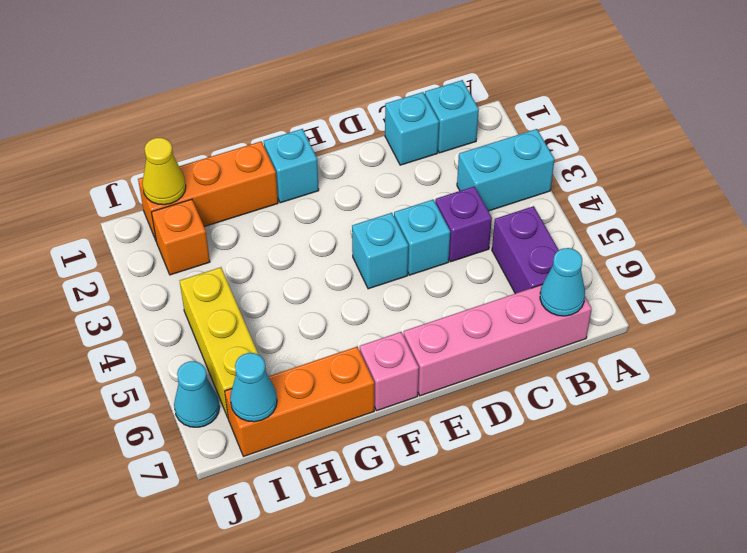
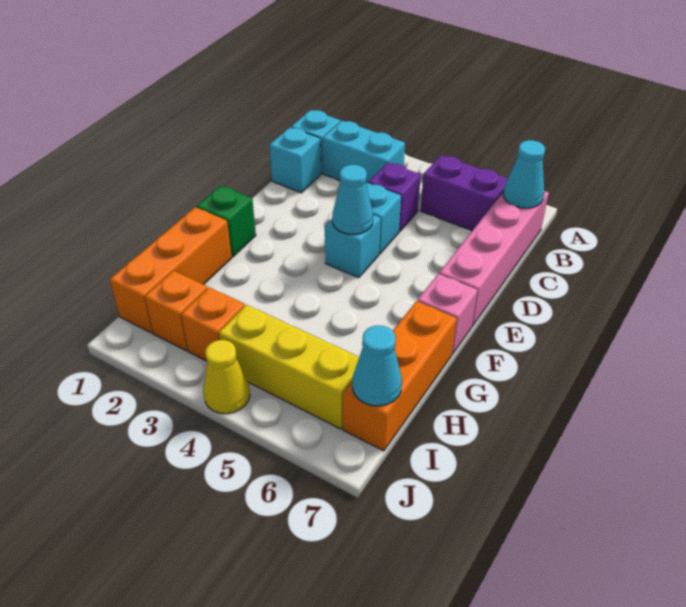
cyan brick A3:B3 level 1 -> cyan brick B2:B3 level 1
cyan brick F1 level 1 -> green brick F1 level 1
yellow cone I1 level 2 -> yellow cone J4 level 1
none -> orange brick I3 level 1
cyan cone J6 level 1 -> cyan cone E4 level 2

